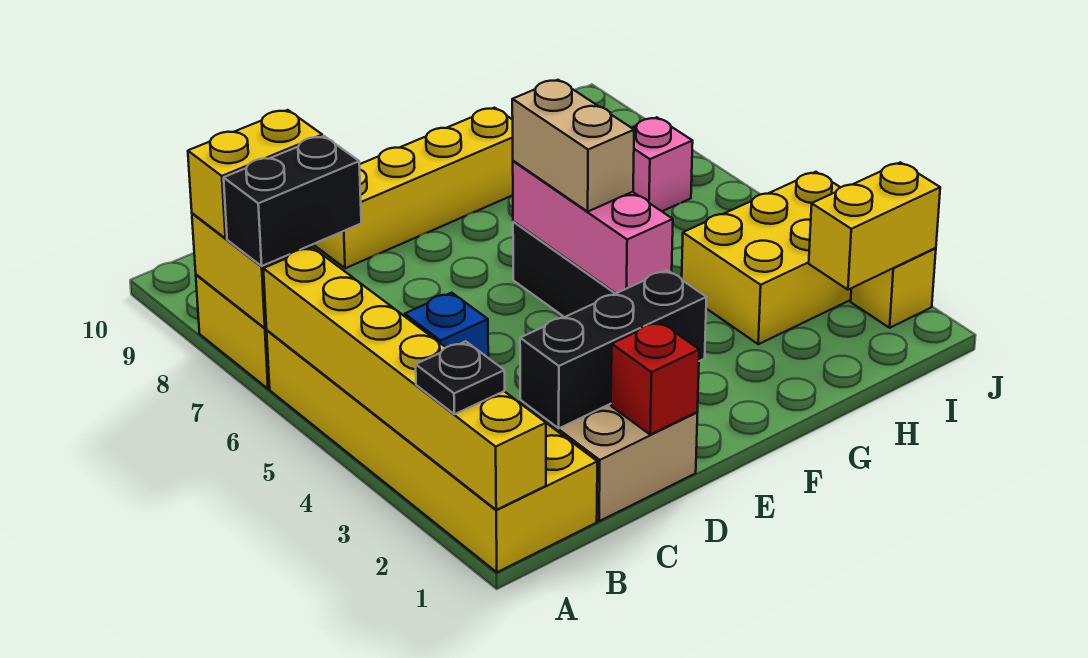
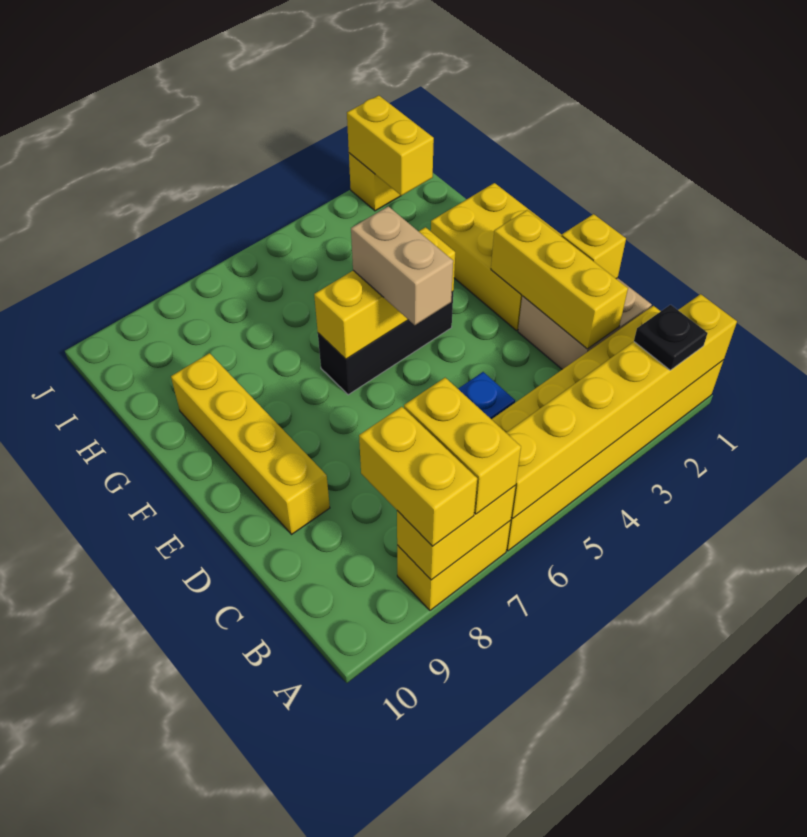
black brick A7:B7 level 3 -> yellow brick A7:B7 level 3
black brick C2:E2 level 2 -> yellow brick C2:E2 level 2
red brick D1 level 2 -> yellow brick D1 level 2
pink brick F4:F6 level 2 -> yellow brick F4:F6 level 2
tan brick F5:F6 level 3 -> tan brick E5:F5 level 3
yellow brick H3:J4 level 1 -> yellow brick E1:G2 level 1
pink brick I7 level 1 -> none

